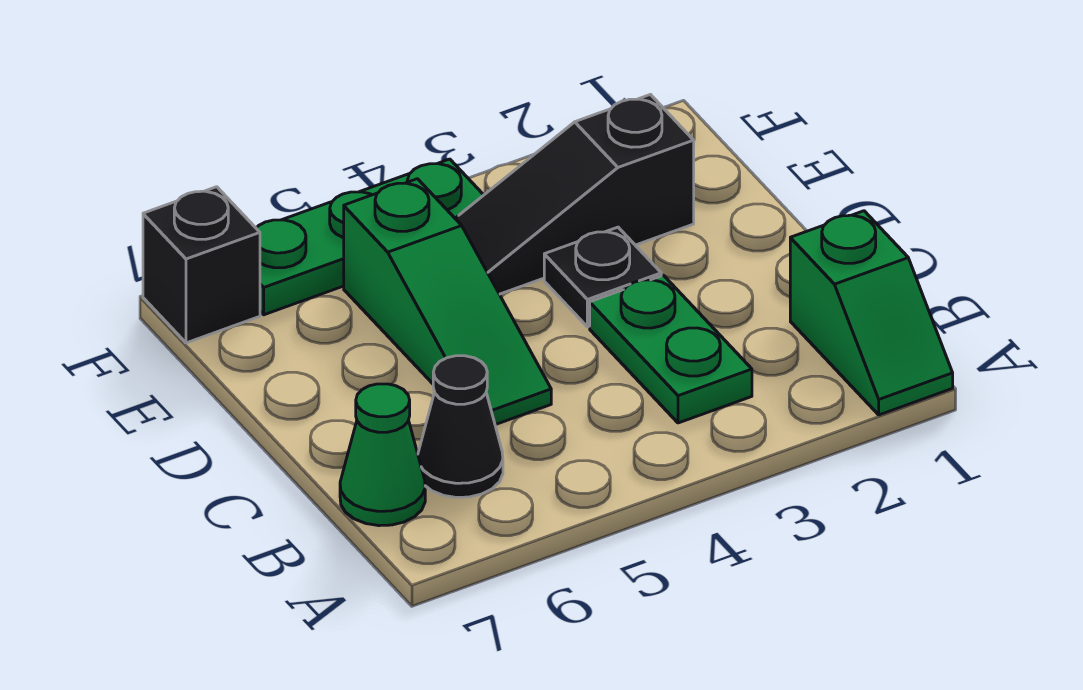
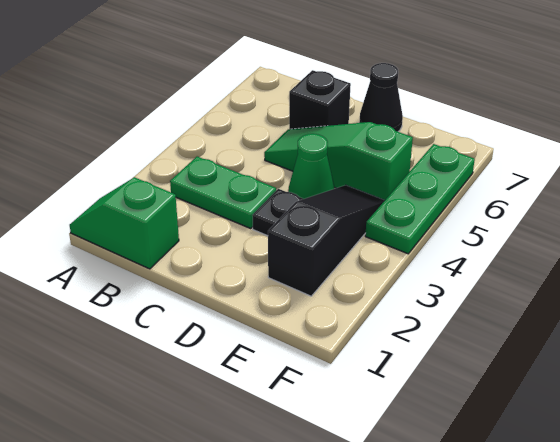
black cone B6 level 1 -> black cone D7 level 1
green cone B7 level 1 -> green cone D4 level 1
black brick F7 level 1 -> black brick C6 level 1

